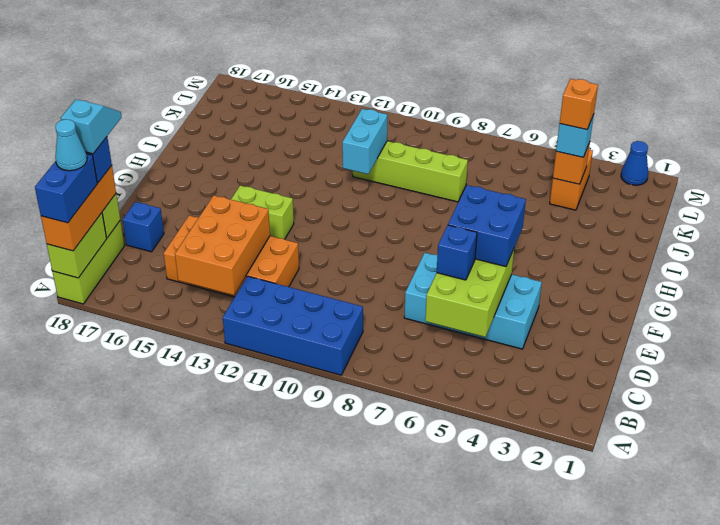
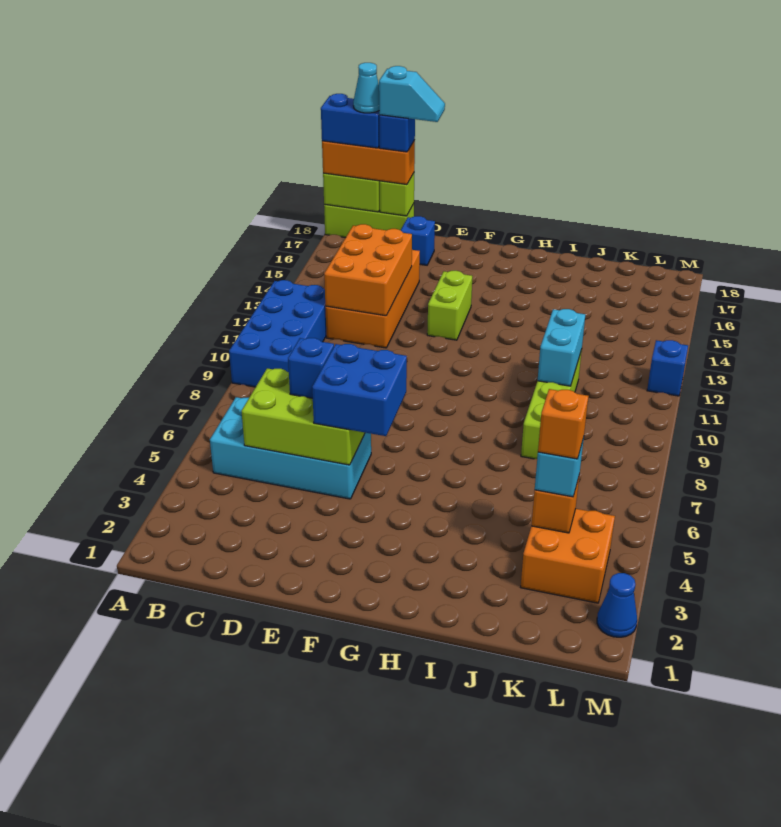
orange brick B13:D14 level 2 -> orange brick C12:D14 level 2
cyan brick D4:E7 level 1 -> cyan brick B5:E6 level 1
cyan brick I11:J11 level 2 -> cyan brick J10:J11 level 2
orange brick K4:L4 level 1 -> orange brick K3:L4 level 1
none -> blue brick M12 level 1

